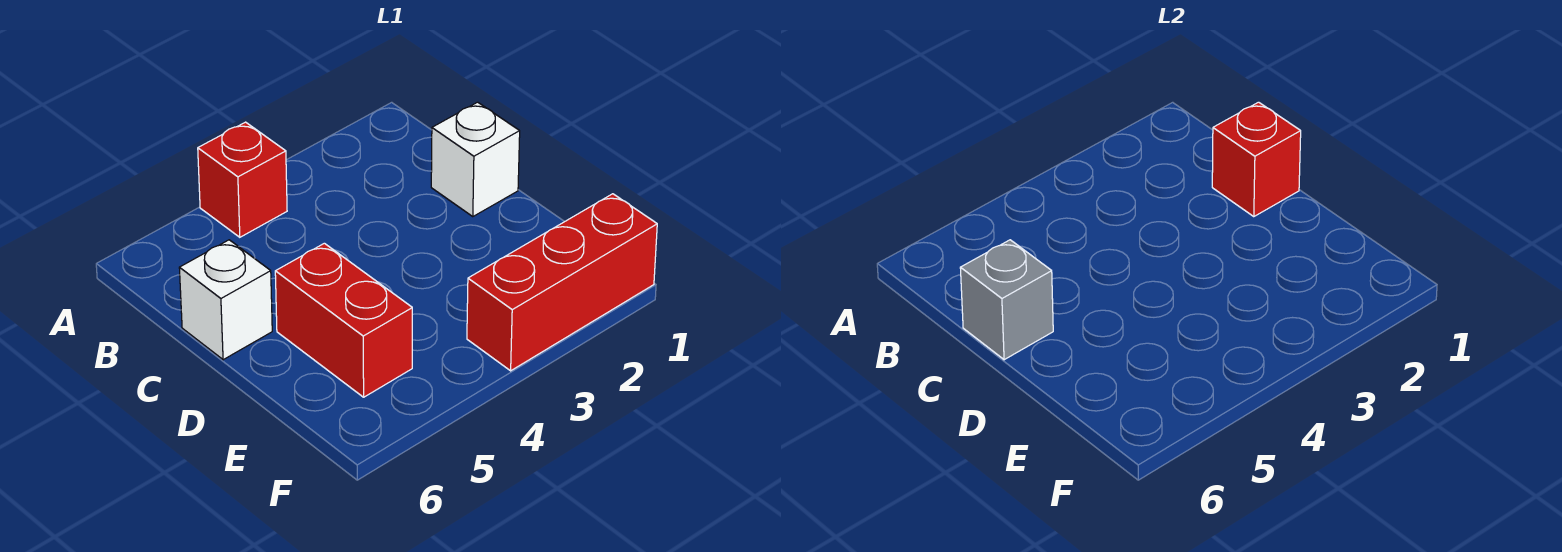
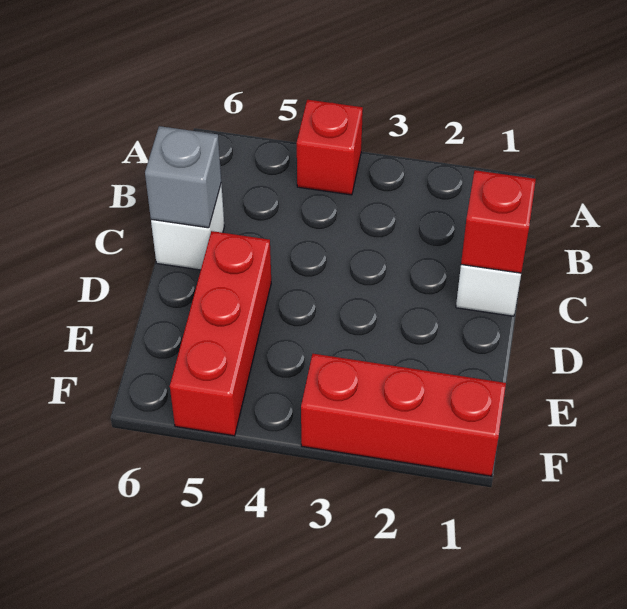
red brick D5:E5 level 1 -> red brick D5:F5 level 1

